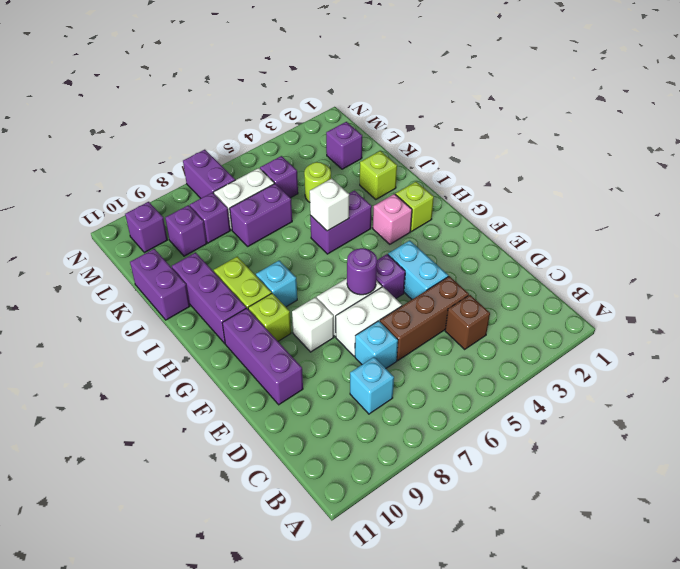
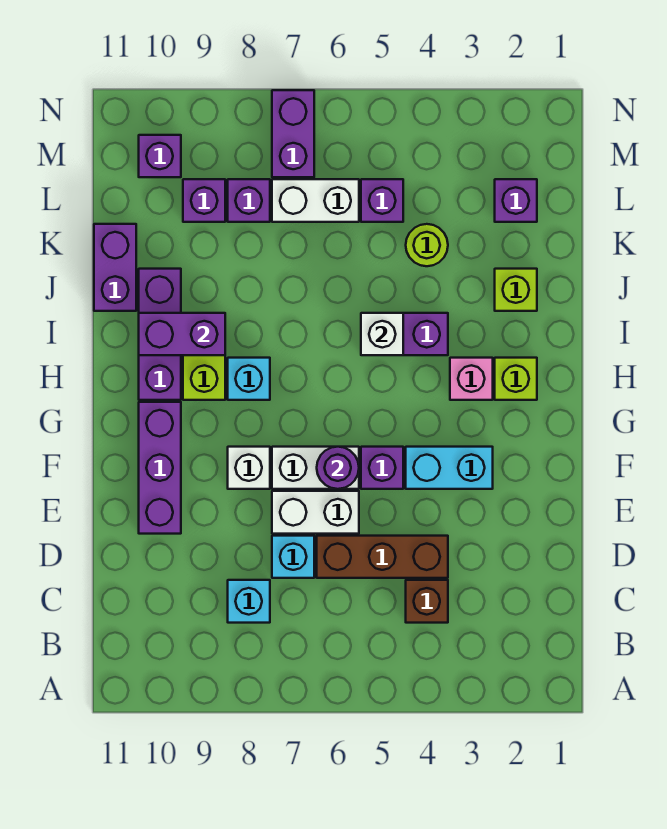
cyan brick E4:F4 level 1 -> cyan brick F3:F4 level 1
lime brick G9 level 1 -> none
purple brick K6:K7 level 1 -> purple brick I9:I10 level 2

